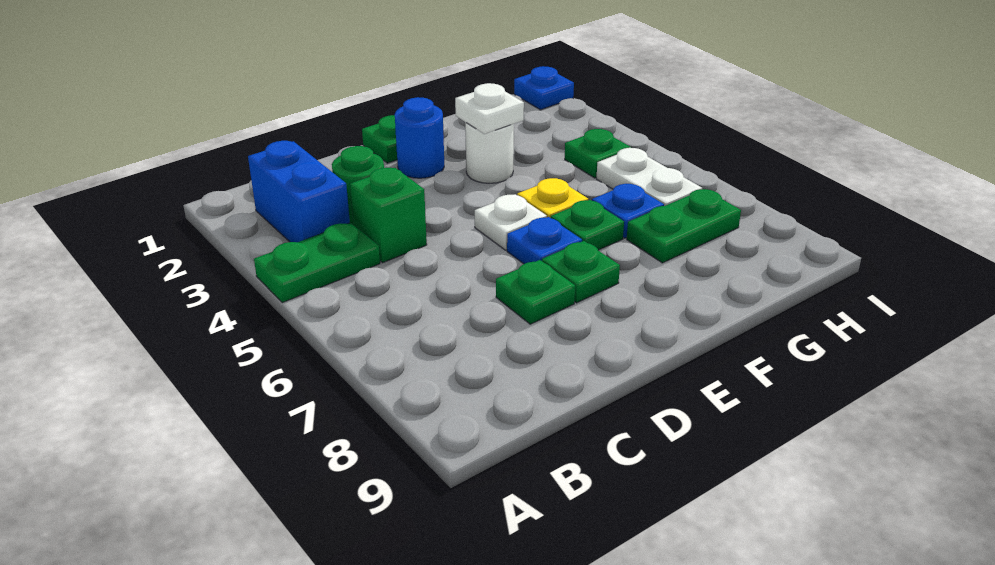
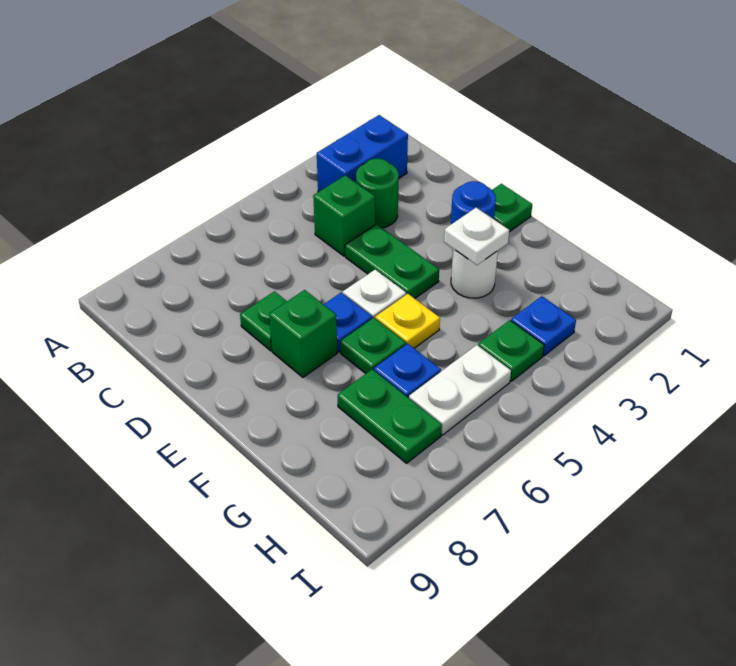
green plate A4:B4 level 1 -> green plate D4:E4 level 1
green plate E7 level 1 -> green brick E7 level 1
blue plate I1 level 1 -> blue plate H3 level 1

